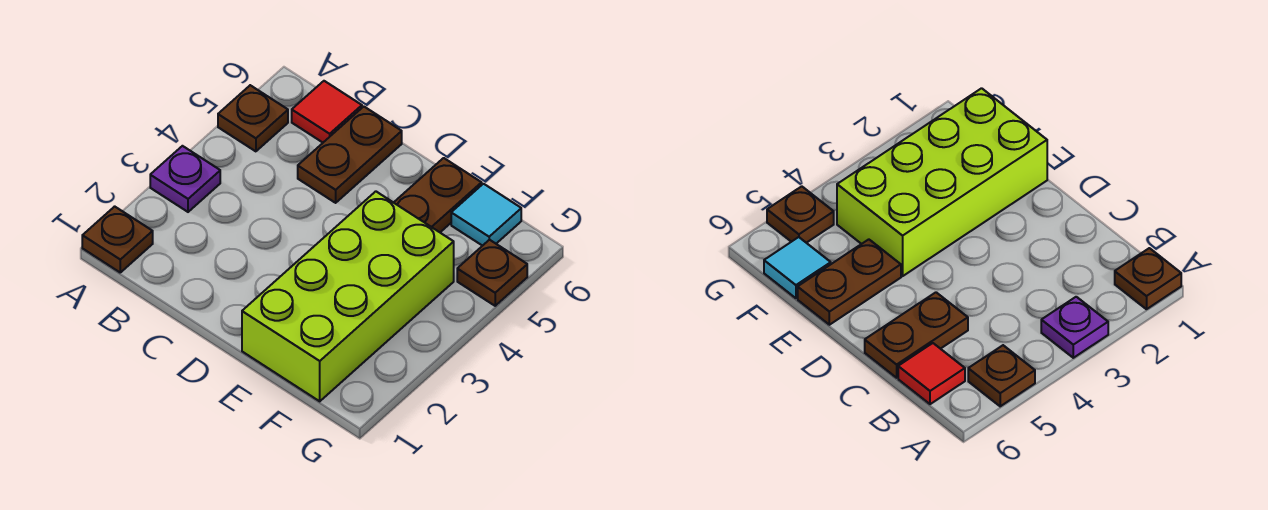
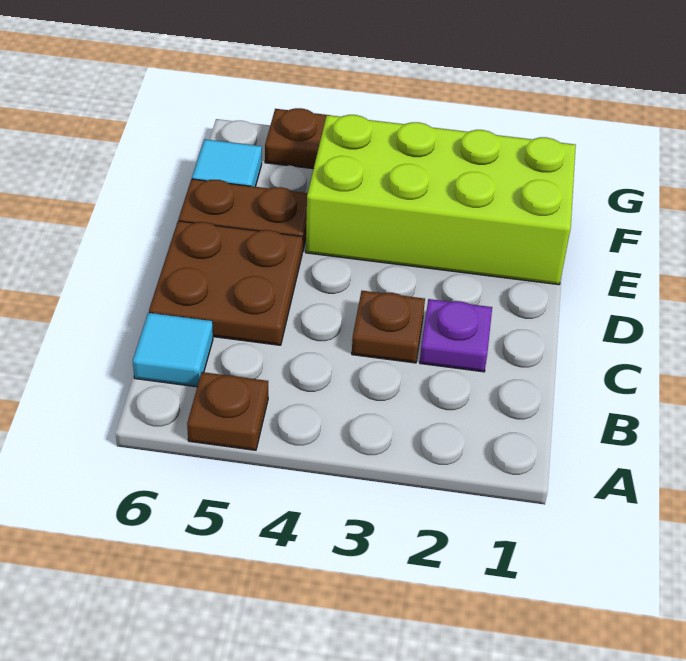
brown plate A1 level 1 -> brown plate C3 level 1
purple plate A3 level 1 -> purple plate C2 level 1
red tile B6 level 1 -> cyan tile B6 level 1
brown plate C5:C6 level 1 -> brown plate C5:D6 level 1

